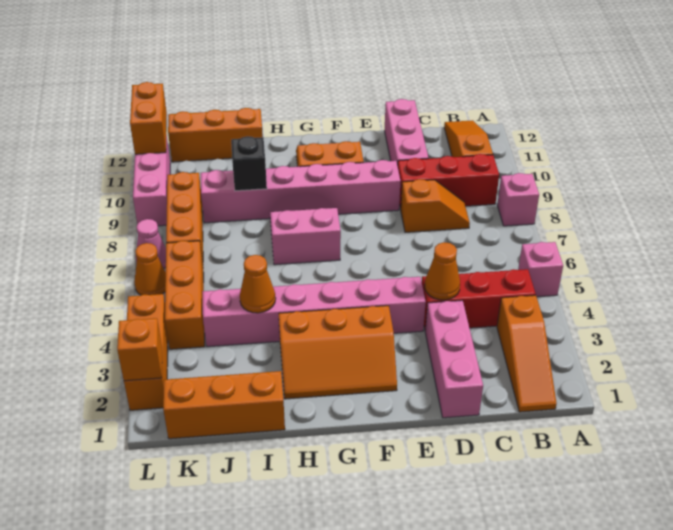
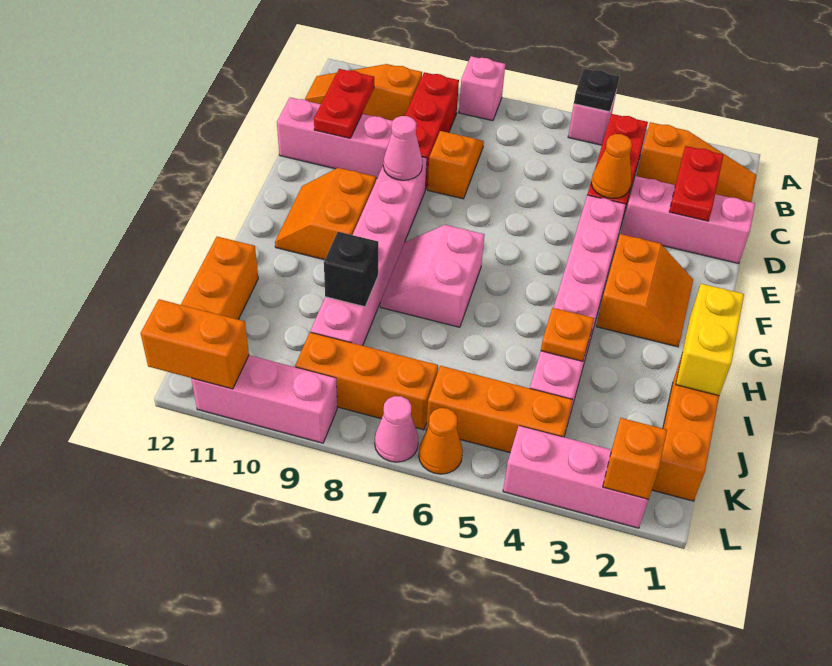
none -> black plate A5 level 2
none -> red plate C2:D2 level 2
none -> red plate C11:D11 level 2
none -> pink cone E9 level 2
orange slope F2:H3 level 1 top 3 -> orange slope F2:G3 level 1 top 3
none -> yellow brick H1:I1 level 2
orange cone I4 level 2 -> orange plate I4 level 2
orange brick L2:L4 level 1 -> pink brick L2:L4 level 1

